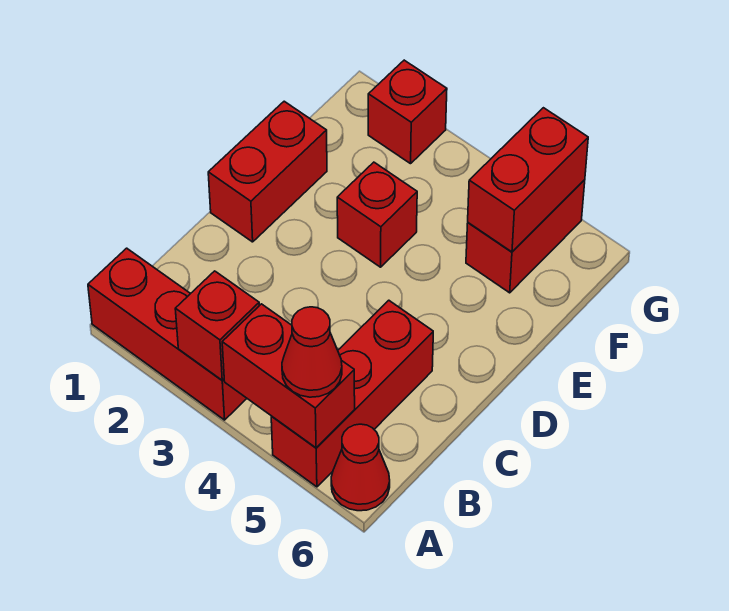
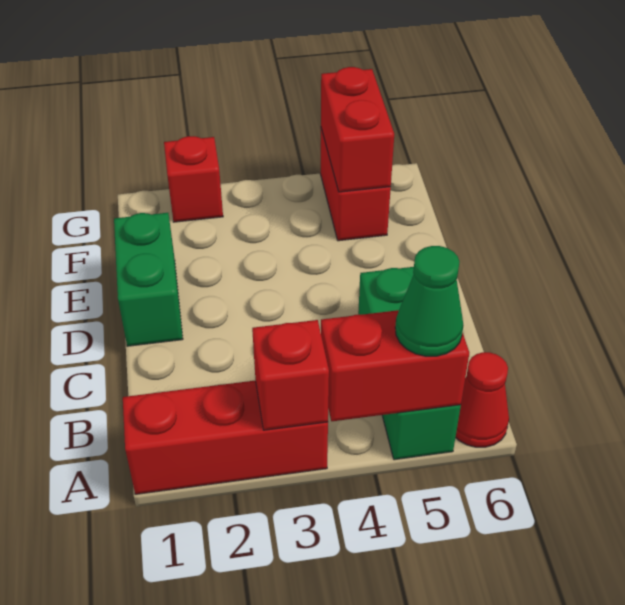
red brick A5:C5 level 1 -> green brick A5:C5 level 1
red cone A5 level 3 -> green cone A5 level 3
red brick D1:E1 level 1 -> green brick D1:E1 level 1
red brick E3 level 1 -> none

